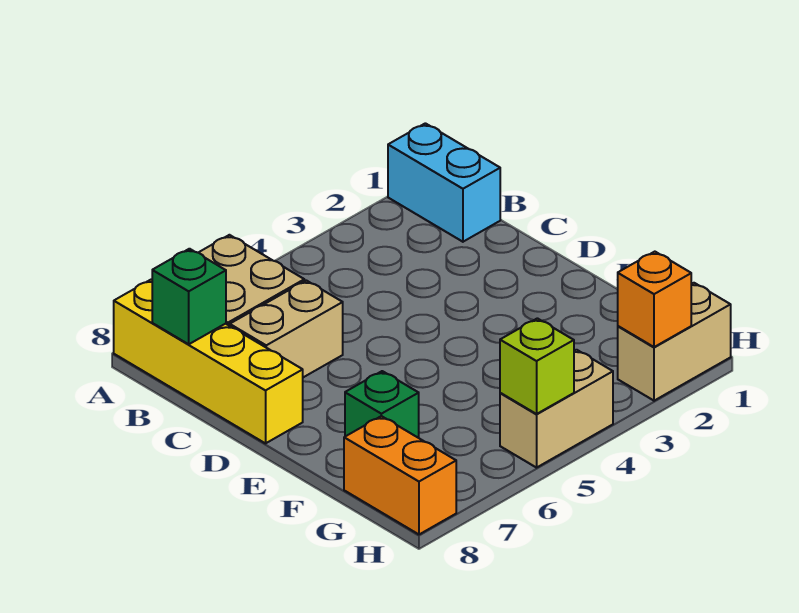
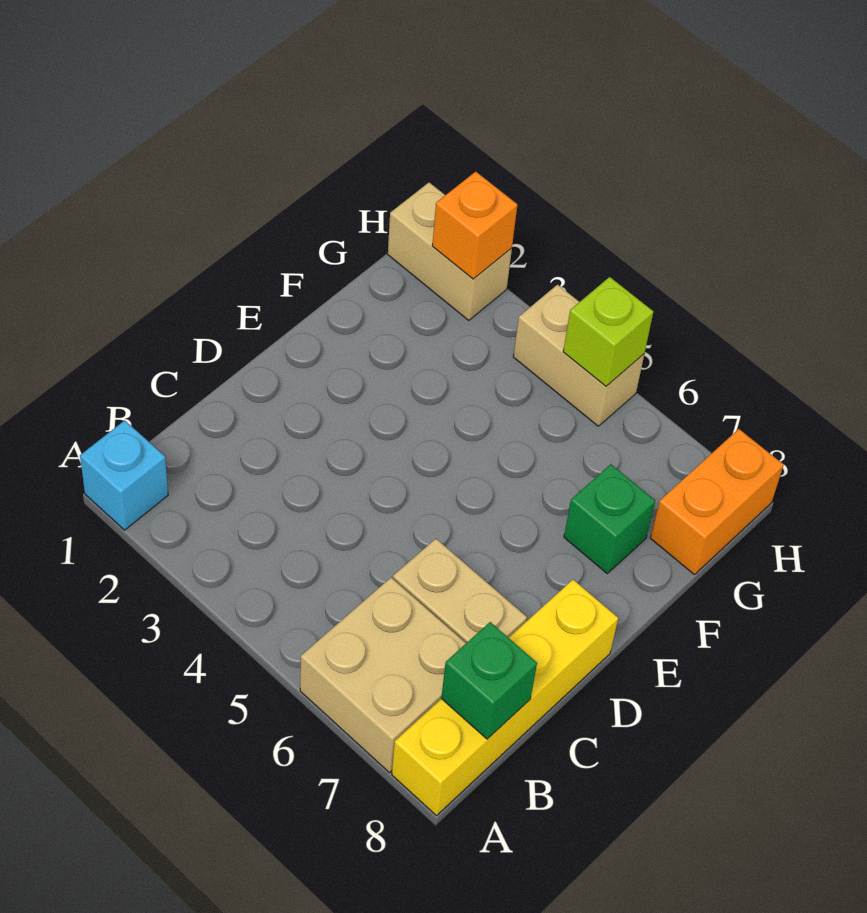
cyan brick A1:B1 level 1 -> cyan brick A1 level 1

